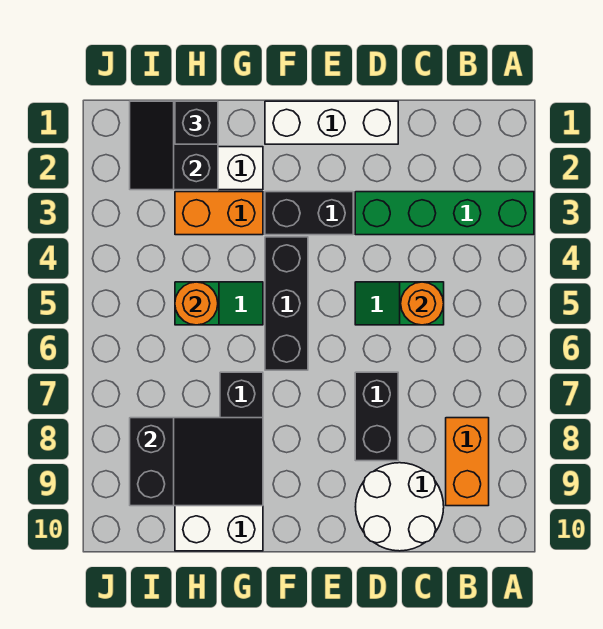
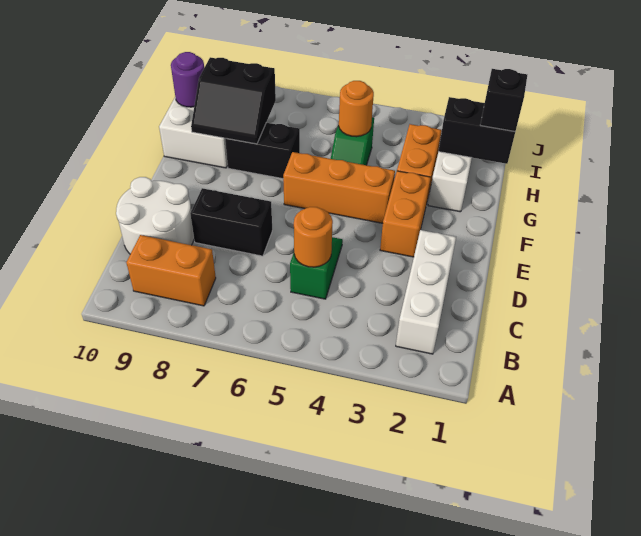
green brick A3:D3 level 1 -> none
white brick D1:F1 level 1 -> white brick B2:D2 level 1
black brick E3:F3 level 1 -> orange brick E3:F3 level 1
black brick F4:F6 level 1 -> orange brick F4:F6 level 1
black slope G8:I9 level 2 top I -> black slope G8:H9 level 2 top H
none -> purple round brick H10 level 2

